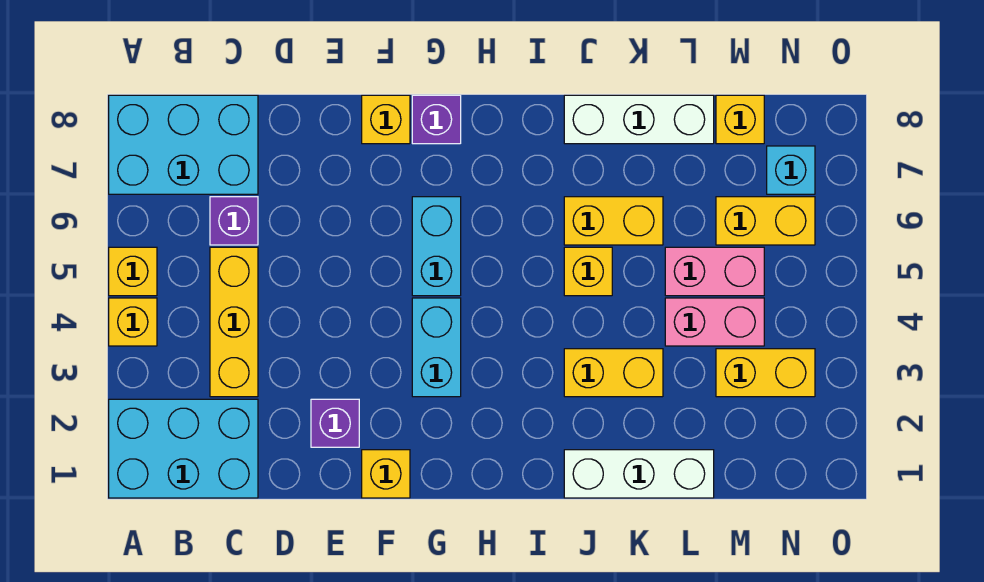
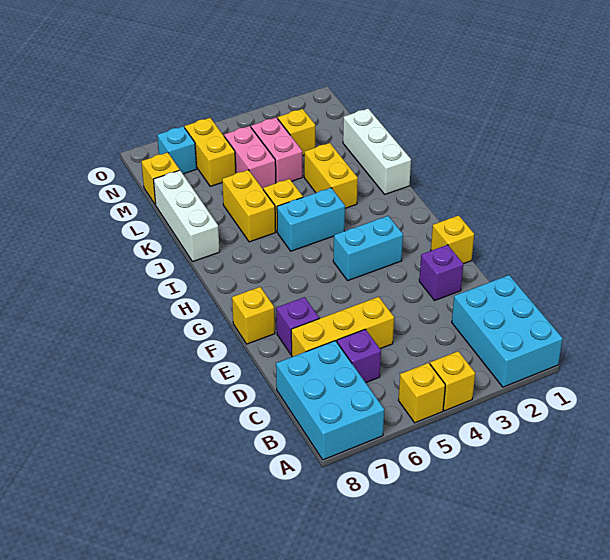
yellow brick C3:C5 level 1 -> yellow brick D5:D7 level 1
cyan brick G5:G6 level 1 -> cyan brick I4:I5 level 1
purple brick G8 level 1 -> purple brick E7 level 1
yellow brick M3:N3 level 1 -> yellow brick M3 level 1

